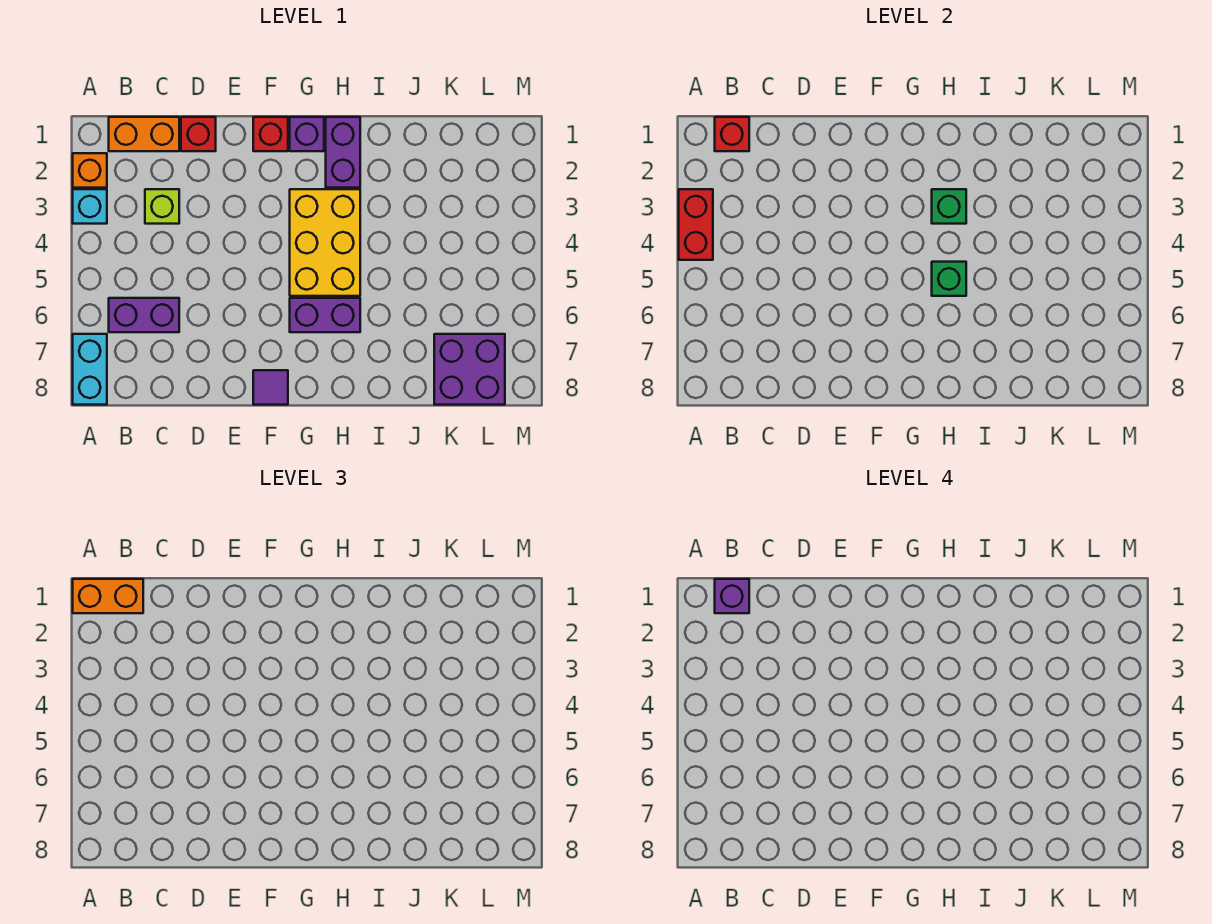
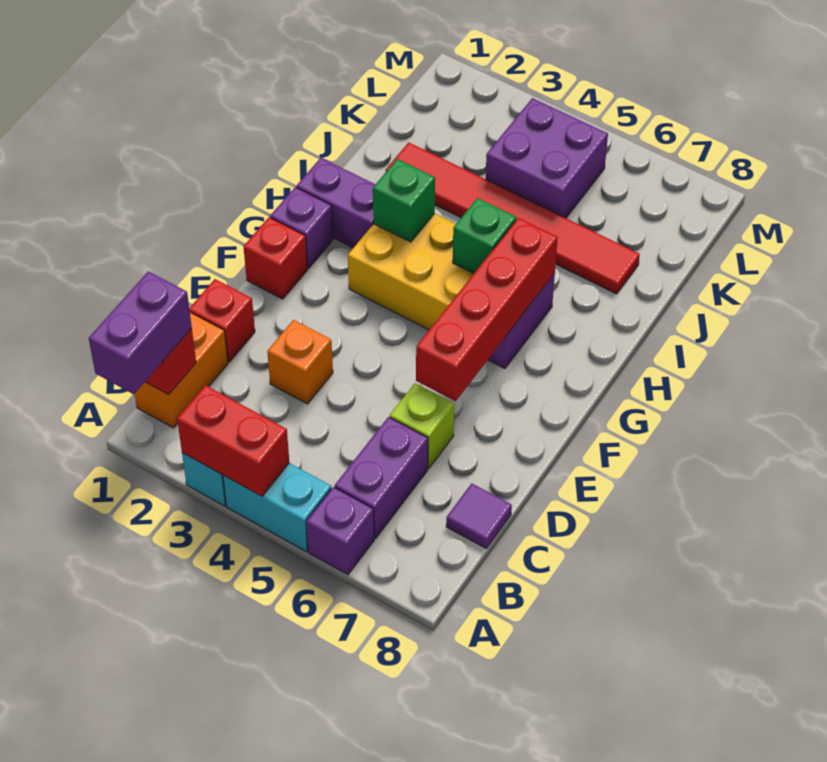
orange brick A1:B1 level 3 -> purple brick A1:B1 level 3
orange brick A2 level 1 -> orange brick D3 level 1
cyan brick A7:A8 level 1 -> cyan brick A4:A5 level 1
purple brick B1 level 4 -> purple brick A6 level 1
lime brick C3 level 1 -> lime brick D6 level 1
none -> red brick E6:H6 level 2
purple tile F8 level 1 -> purple tile C8 level 1
none -> red tile J2:J7 level 1
purple brick K7:L8 level 1 -> purple brick K4:L5 level 1

